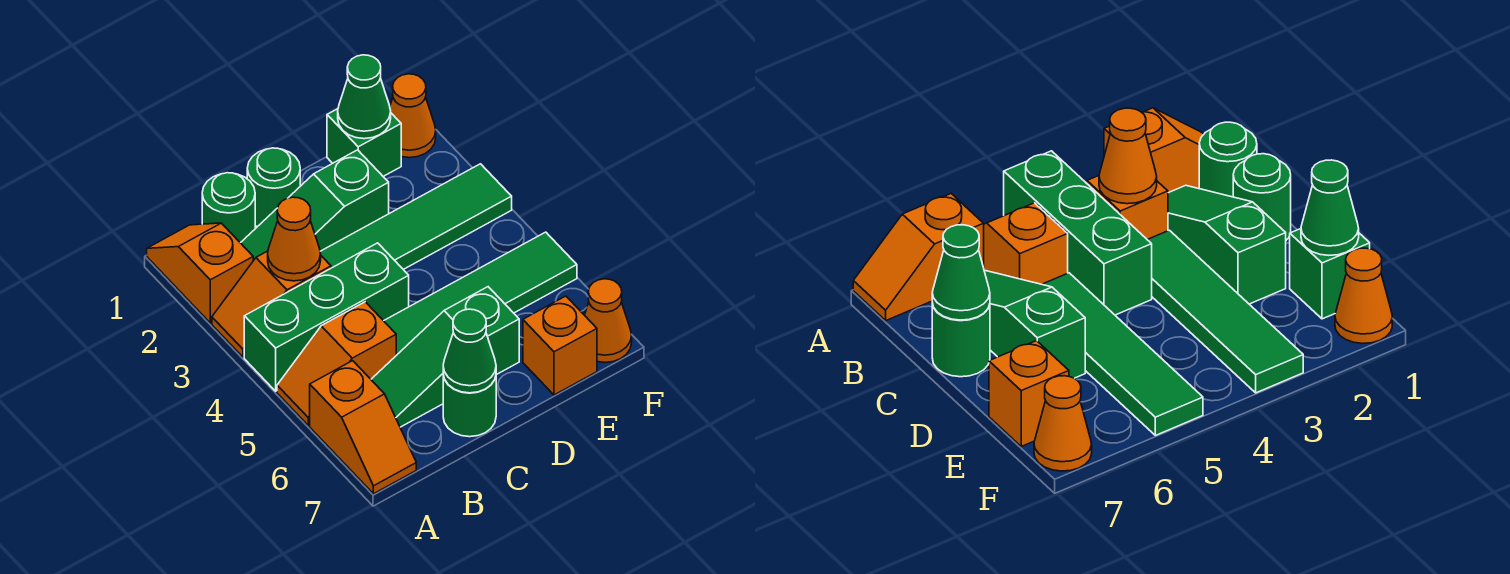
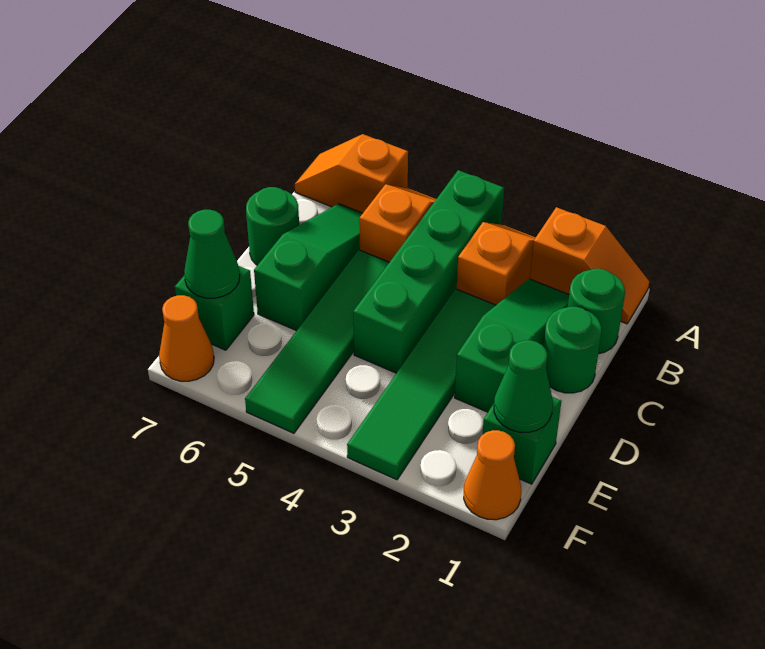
green brick A4:C4 level 1 -> green brick A4:D4 level 1
orange cone B3 level 2 -> none
green cone C7 level 2 -> green cone E7 level 2
orange brick E7 level 1 -> green brick E7 level 1

